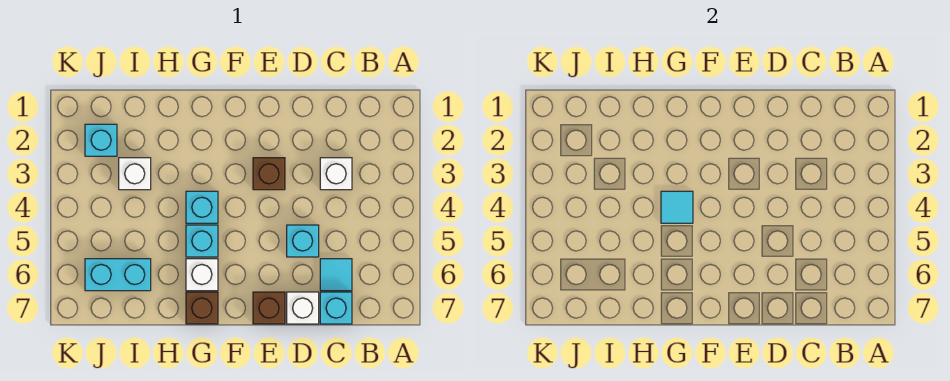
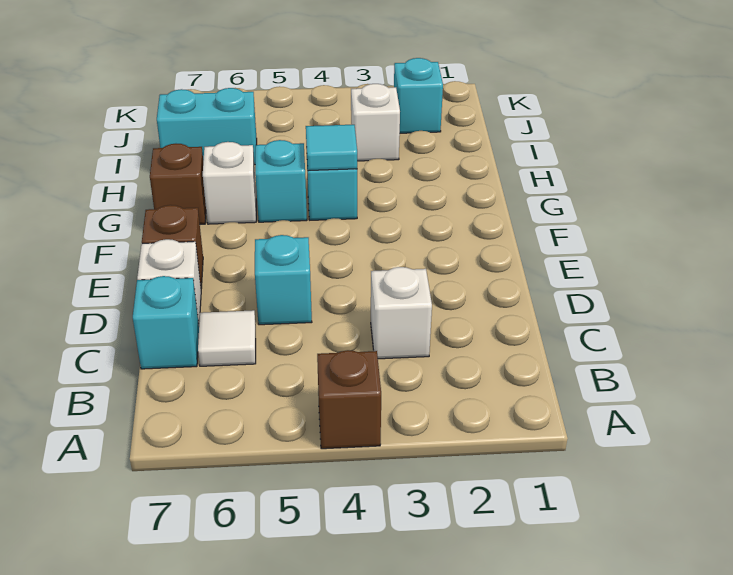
cyan tile C6 level 1 -> white tile C6 level 1
brown brick E3 level 1 -> brown brick A4 level 1
cyan brick I6:J6 level 1 -> cyan brick I6:I7 level 1

